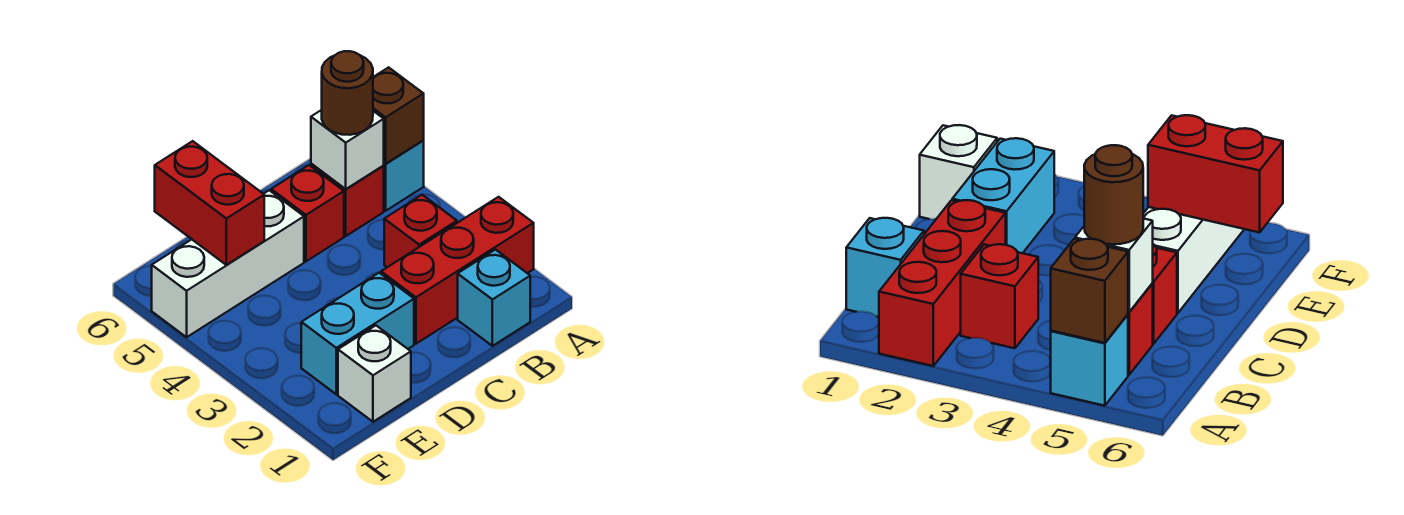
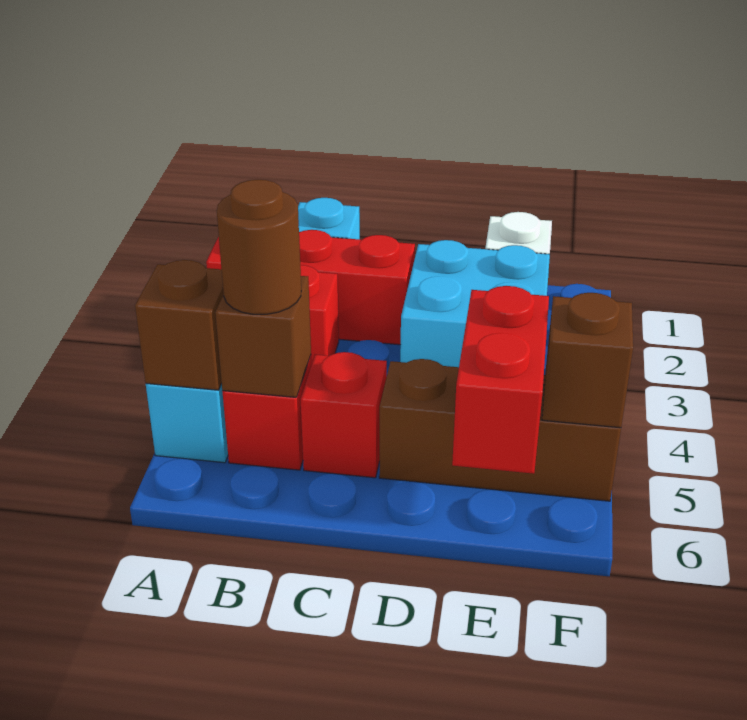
white brick B5 level 2 -> brown brick B5 level 2
cyan brick D2:E2 level 1 -> cyan brick D2:E3 level 1
white brick D5:F5 level 1 -> brown brick D5:F5 level 1
none -> brown brick F5 level 2

